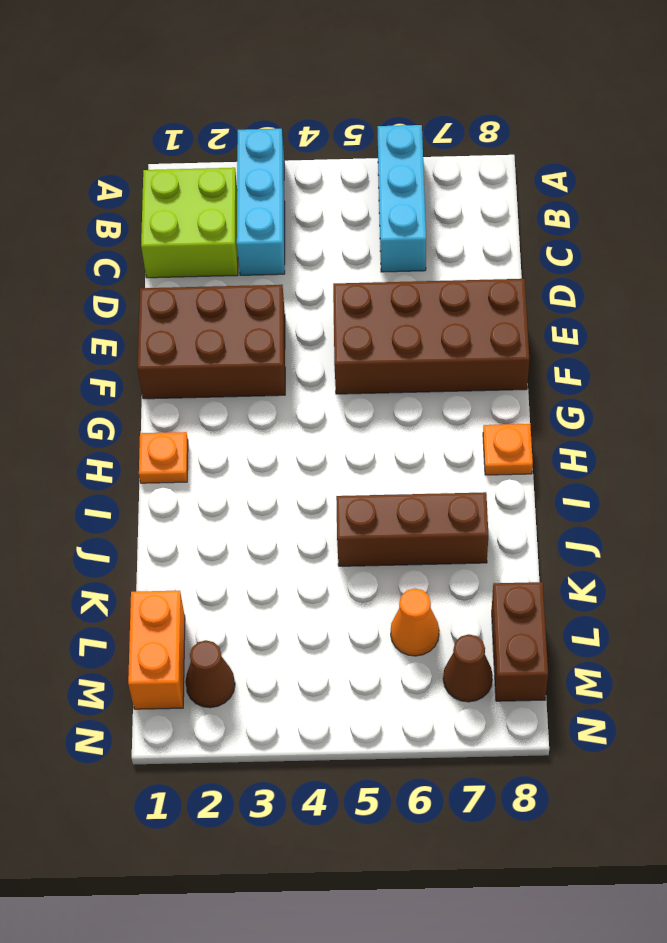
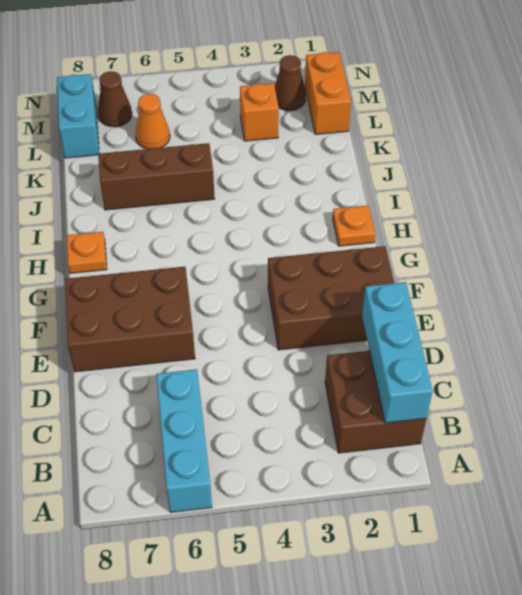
cyan brick A3:C3 level 1 -> cyan brick B1:D1 level 2
lime brick B1:C2 level 1 -> brown brick B1:C2 level 1
brown brick E5:F8 level 1 -> brown brick E6:F8 level 1
none -> orange brick L3 level 1
brown brick L8:M8 level 1 -> cyan brick L8:M8 level 1

